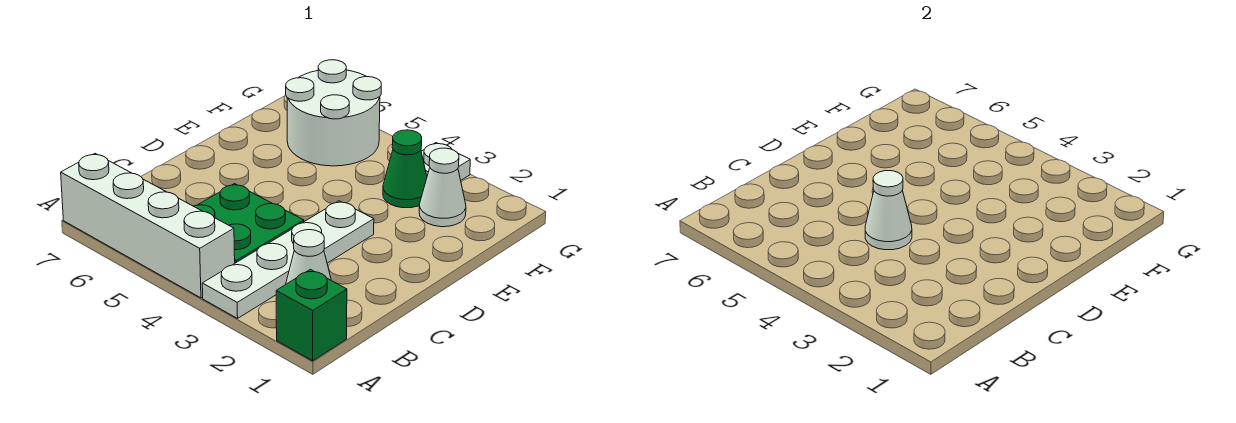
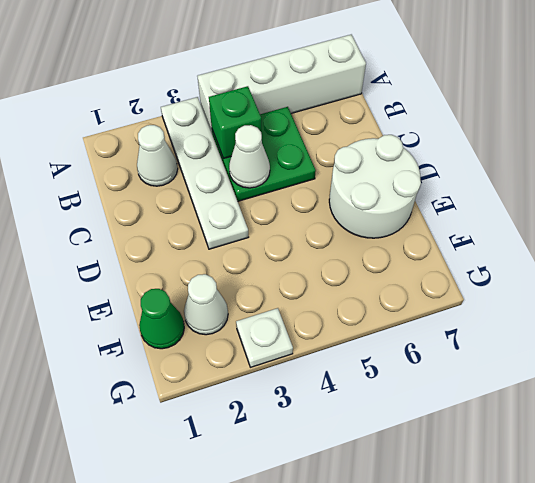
green brick A1 level 1 -> green brick B4 level 2
green cone F3 level 1 -> green cone F1 level 1
white round brick F5:G6 level 1 -> white round brick D6:E7 level 1

